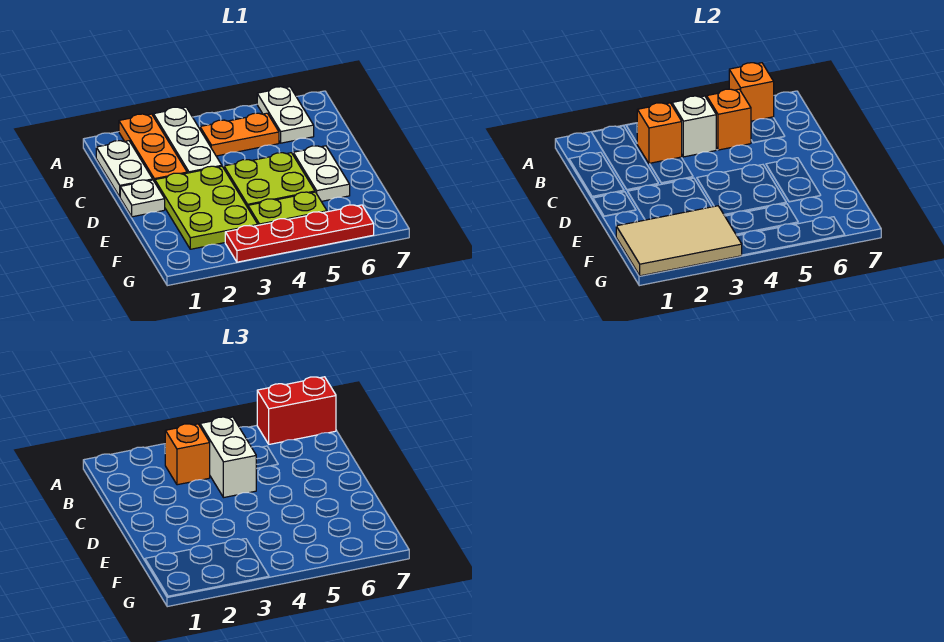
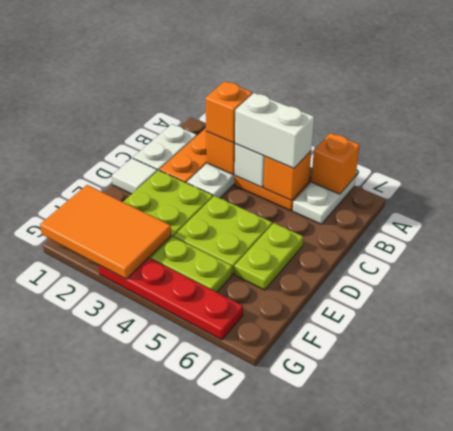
red brick A6:A7 level 3 -> none
white brick B4:C4 level 3 -> white brick B4:B5 level 3
white plate D1 level 1 -> white tile D1 level 1
white plate D6:E6 level 1 -> lime plate D6:E6 level 1
tan tile F1:G3 level 2 -> orange tile F1:G3 level 2

